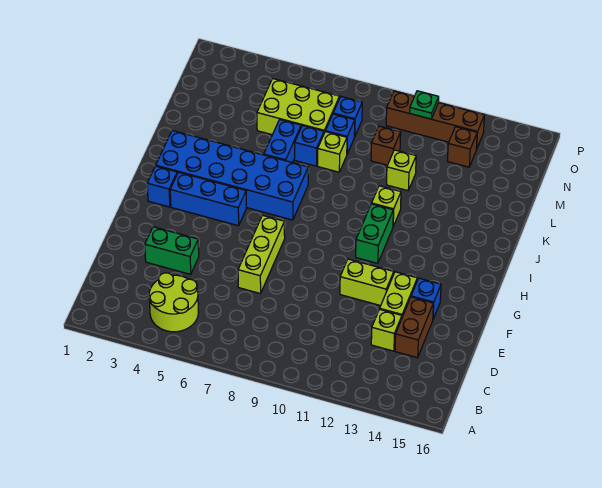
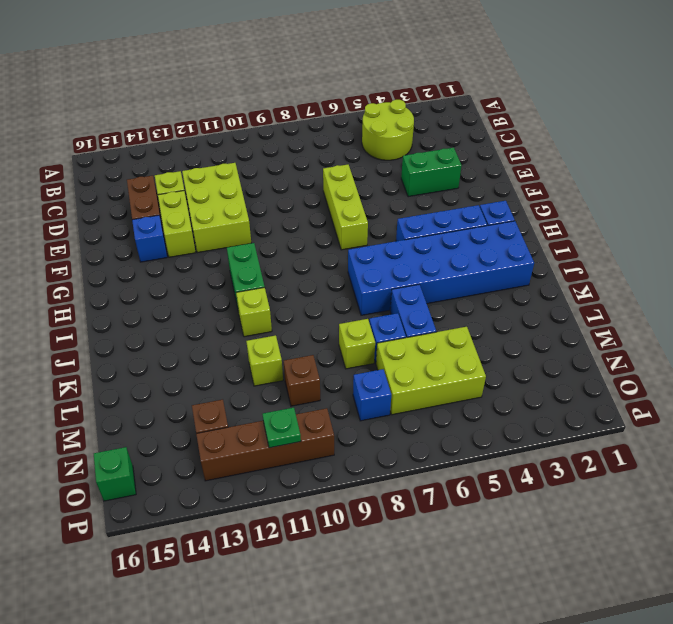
lime brick F11:F12 level 1 -> lime brick D11:F12 level 1
blue brick M8 level 1 -> none
none -> green brick O16 level 1

